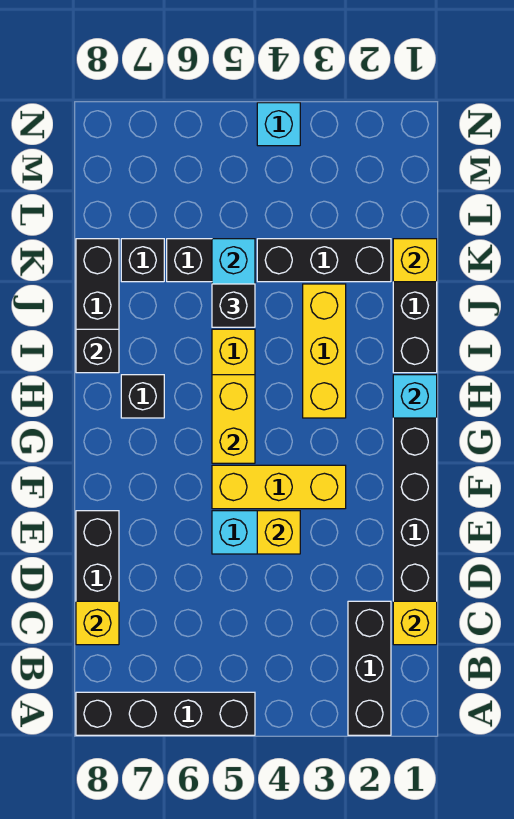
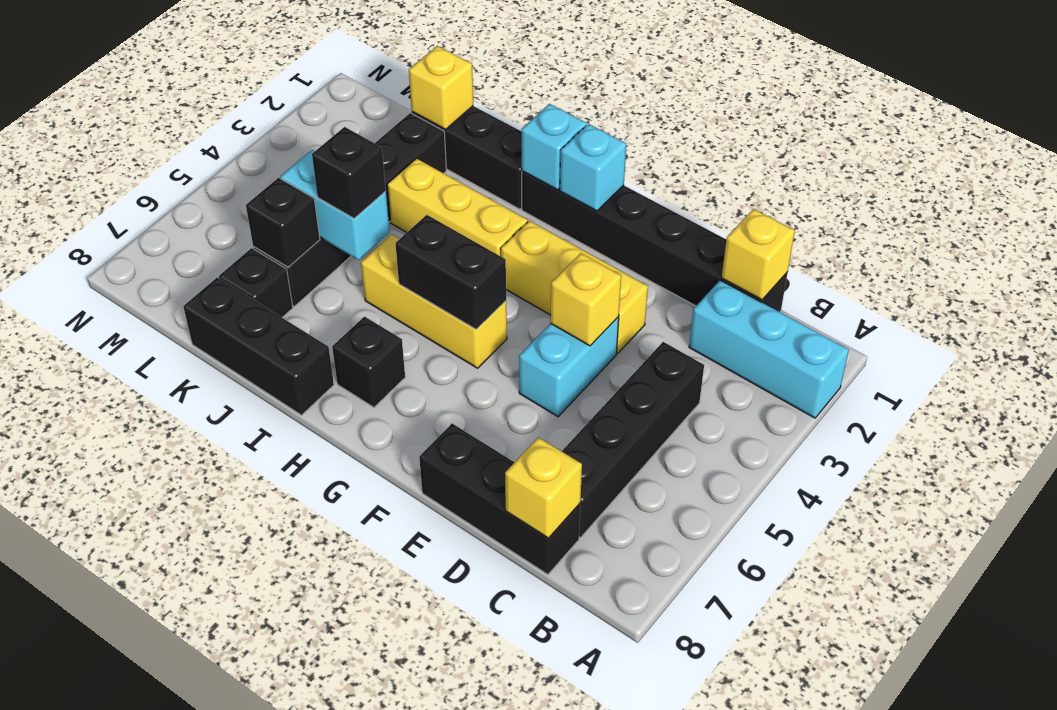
black brick A2:C2 level 1 -> cyan brick A2:C2 level 1
black brick A5:A8 level 1 -> black brick C4:C7 level 1
yellow brick F3:F5 level 1 -> yellow brick E3:G3 level 1
yellow brick G5:H5 level 2 -> black brick G5:H5 level 2
black brick I8 level 2 -> black brick K6 level 2
cyan brick N4 level 1 -> cyan brick G1 level 2

